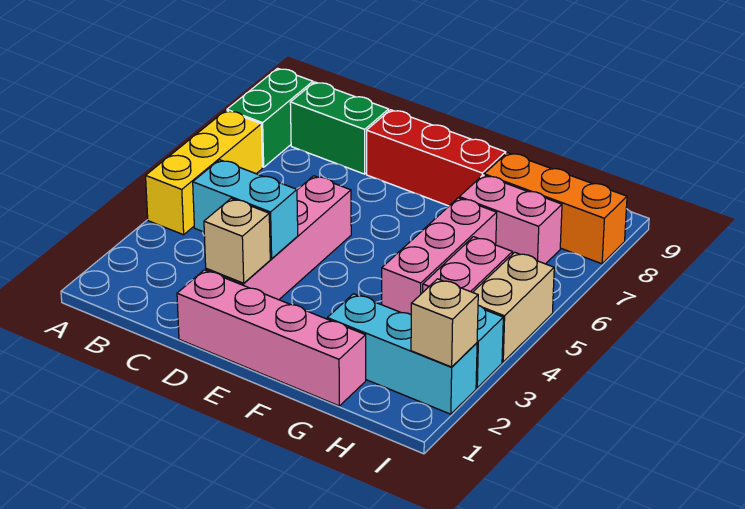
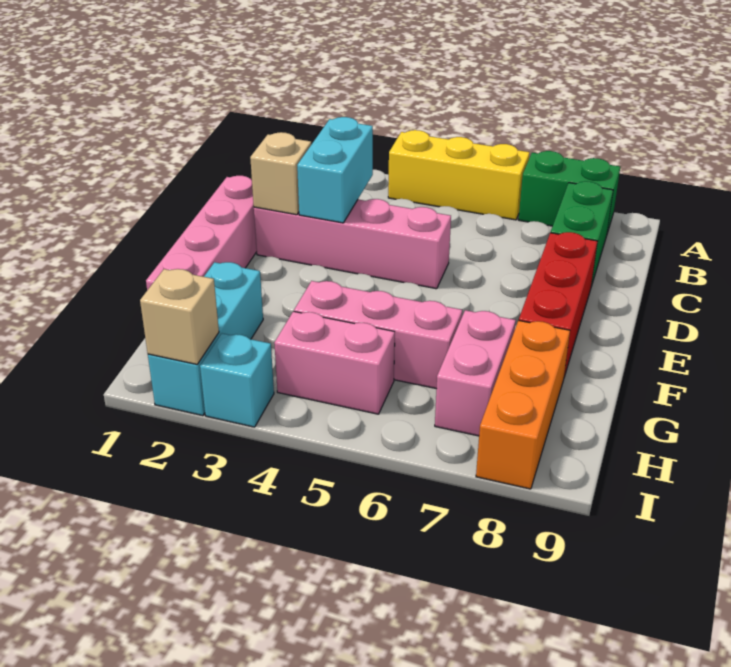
tan brick I4:I5 level 1 -> none

